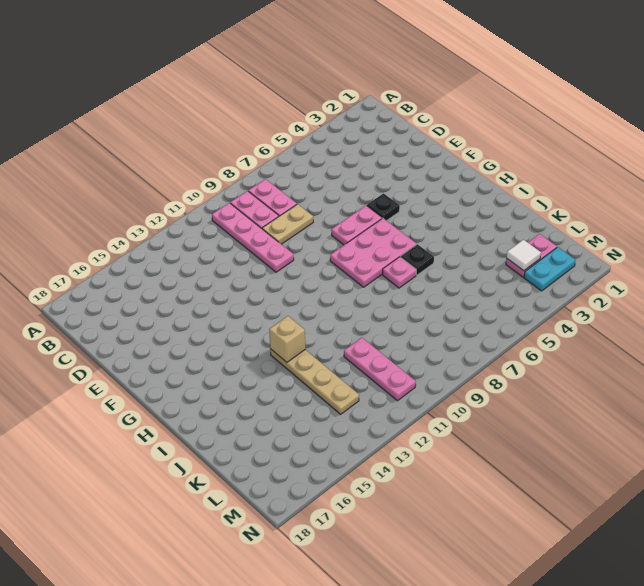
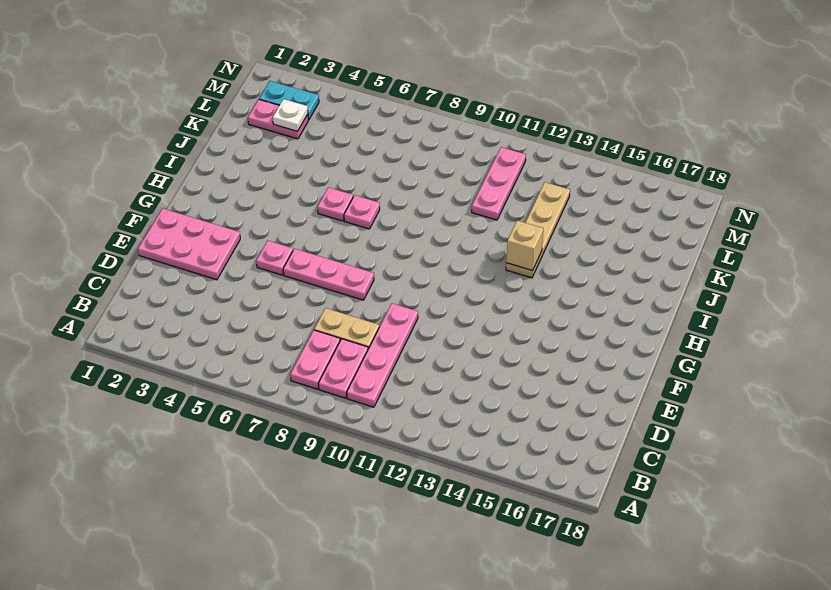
black plate F5 level 1 -> pink plate F5 level 1
pink plate F6:F7 level 1 -> pink plate F6:F8 level 1
pink plate G6:H8 level 1 -> pink plate E1:F3 level 1
black plate I6 level 1 -> pink plate I6 level 1
white tile L3 level 2 -> white plate L3 level 2

